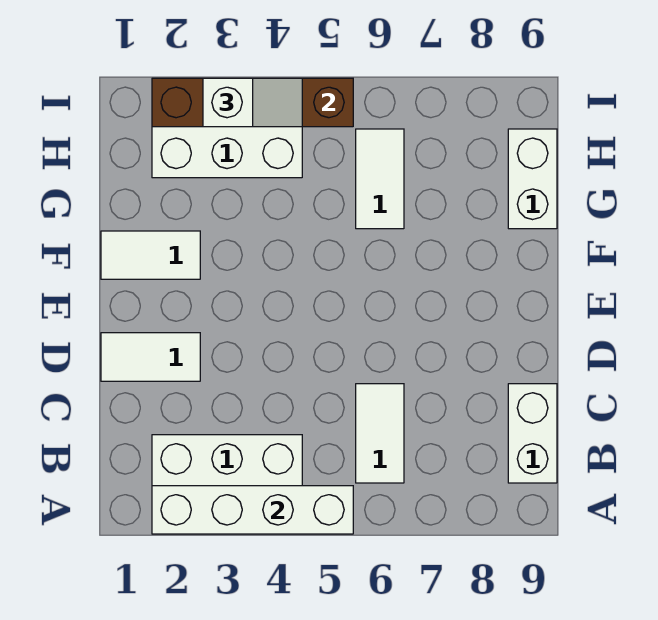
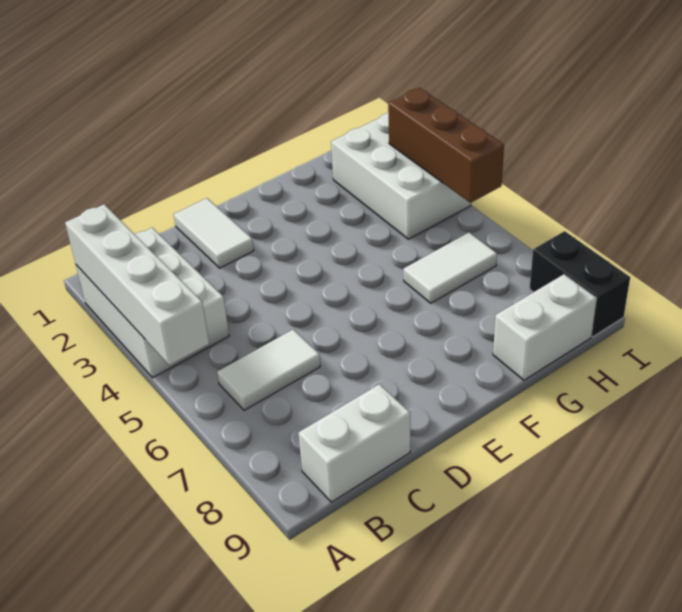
white tile F1:F2 level 1 -> none
brown brick I2:I5 level 2 -> brown brick I3:I5 level 2
white slope I3:I4 level 3 top 3 -> none
none -> black brick I8:I9 level 1

